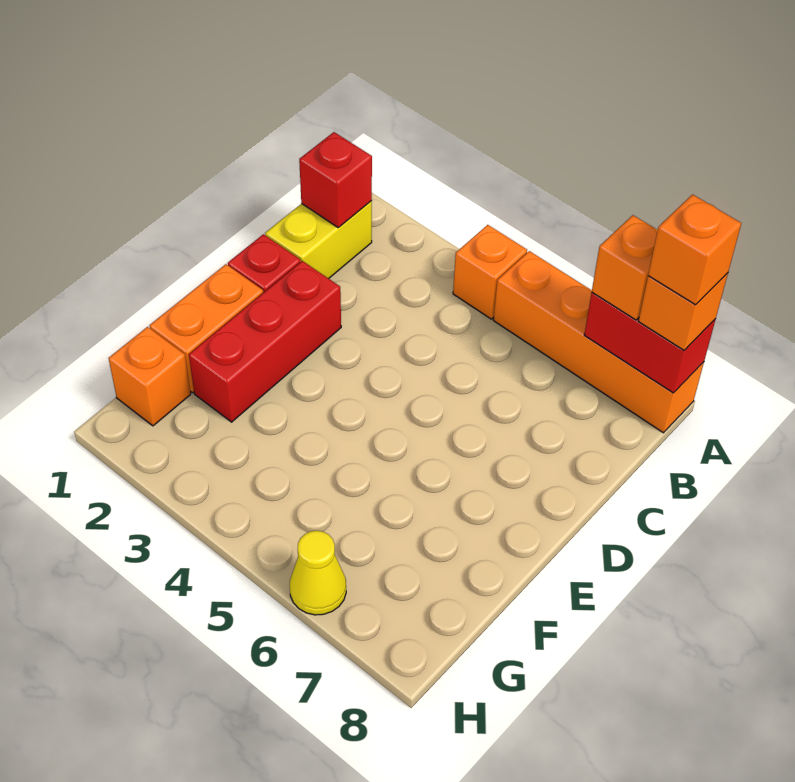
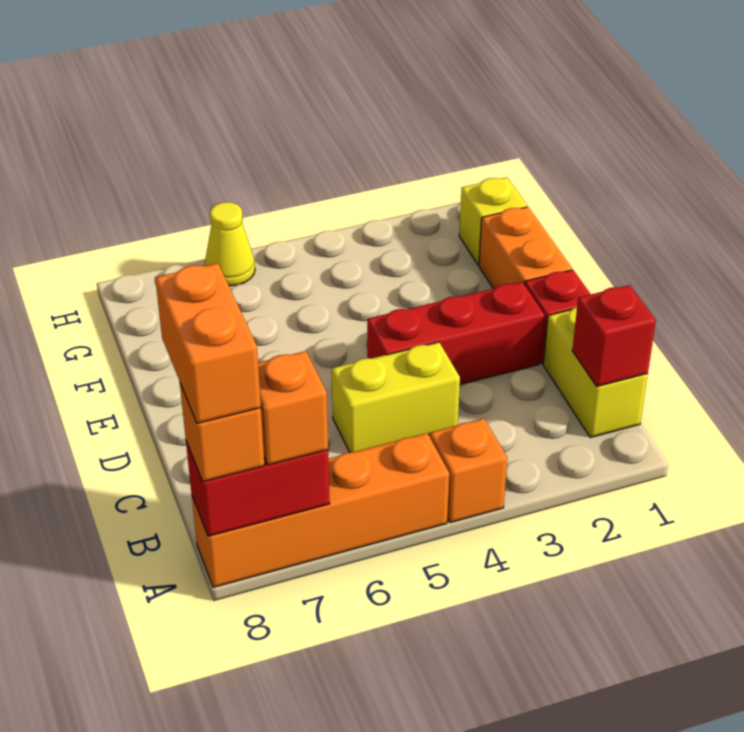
orange brick A8 level 4 -> orange brick A8:B8 level 4
none -> yellow brick C4:C5 level 1
red brick D2:F2 level 1 -> red brick D2:D4 level 1
orange brick G1 level 1 -> yellow brick G1 level 1

